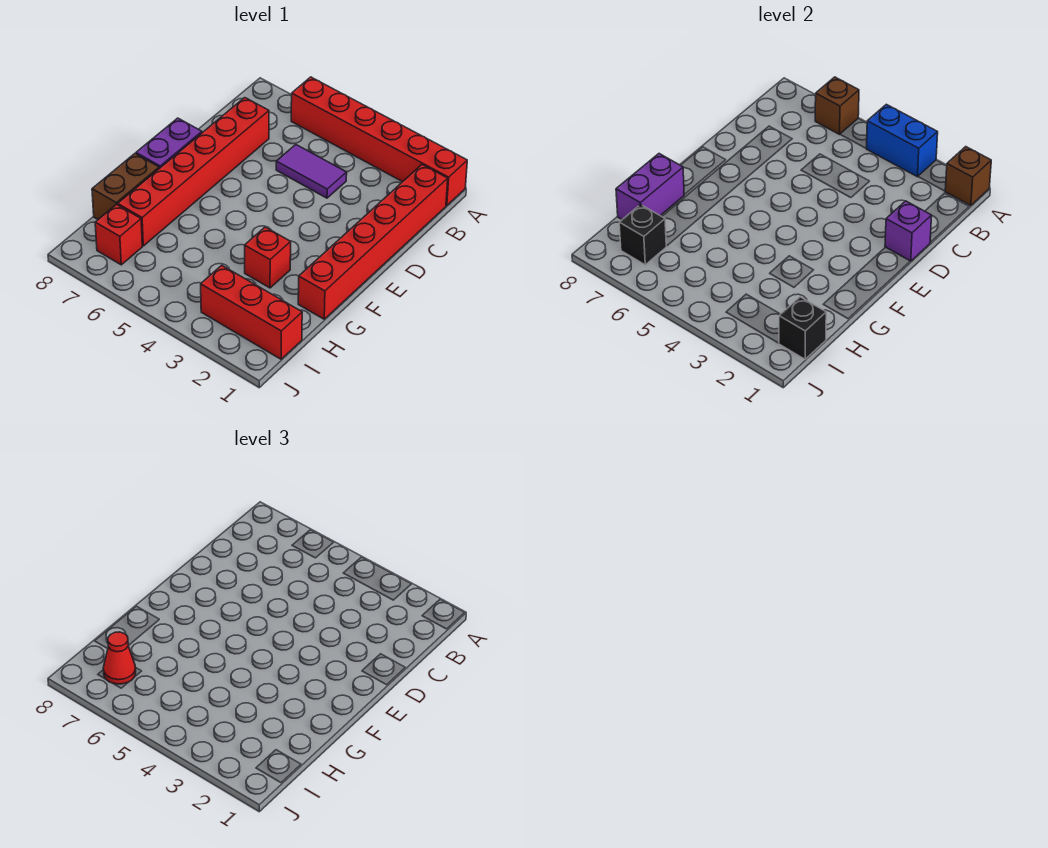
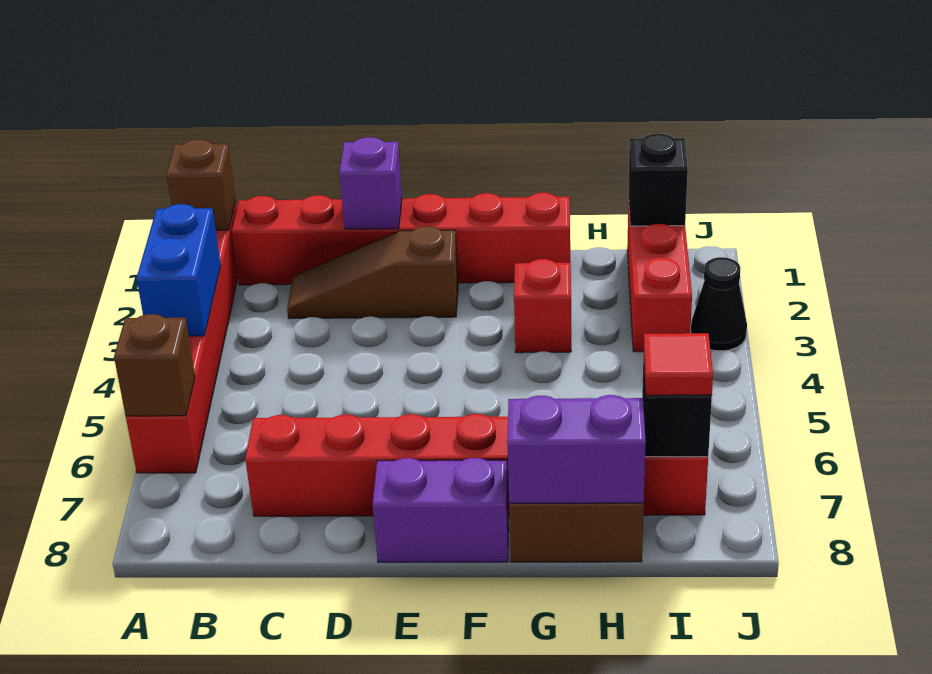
none -> brown slope C2:E2 level 1 top E
purple tile C4:C5 level 1 -> none
red cone I7 level 3 -> red tile I7 level 3
none -> black cone J3 level 1

